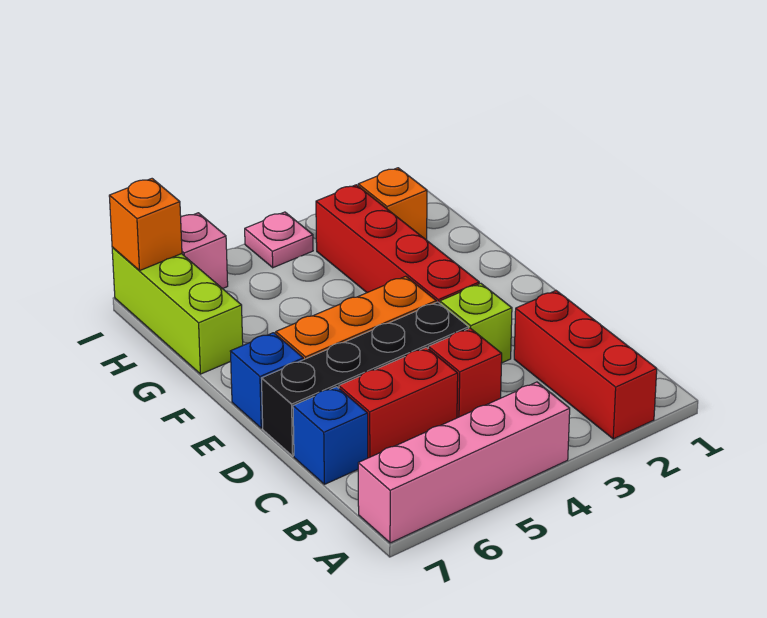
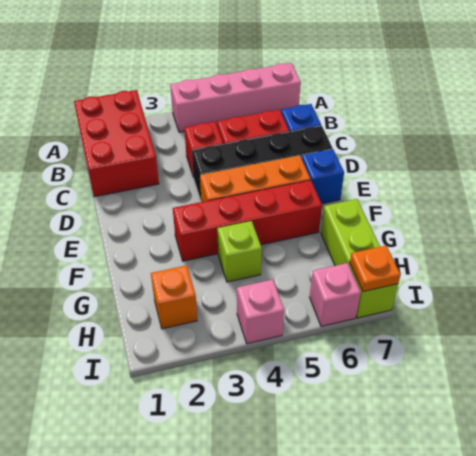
red brick A2:C2 level 1 -> red brick A1:C2 level 1
lime brick D3 level 1 -> lime brick G4 level 1
red brick E3:H3 level 1 -> red brick F3:F6 level 1
pink plate I4 level 1 -> pink brick I4 level 1
orange brick I7 level 2 -> orange plate I7 level 2

